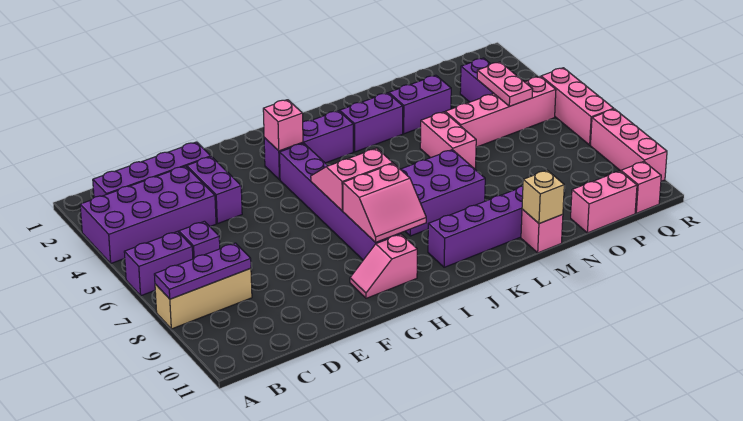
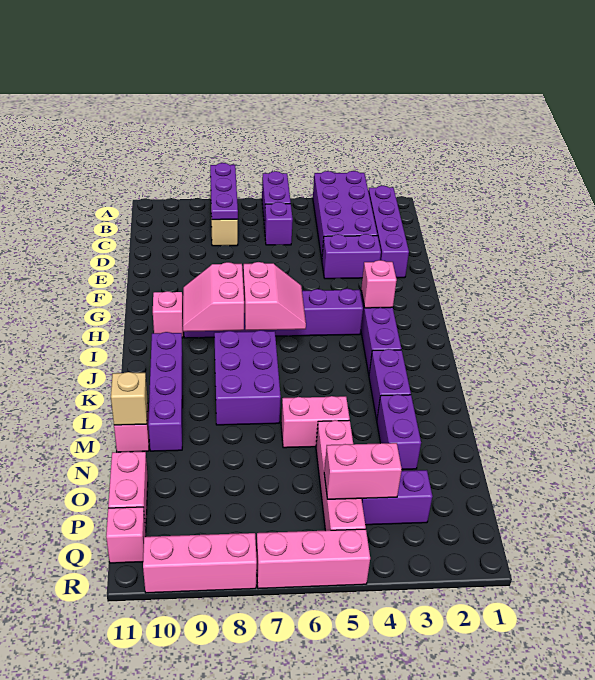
pink plate P4:P5 level 2 -> pink brick P4:P5 level 2

